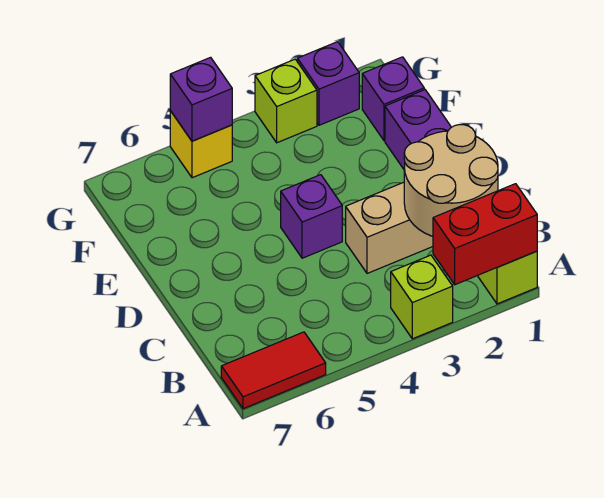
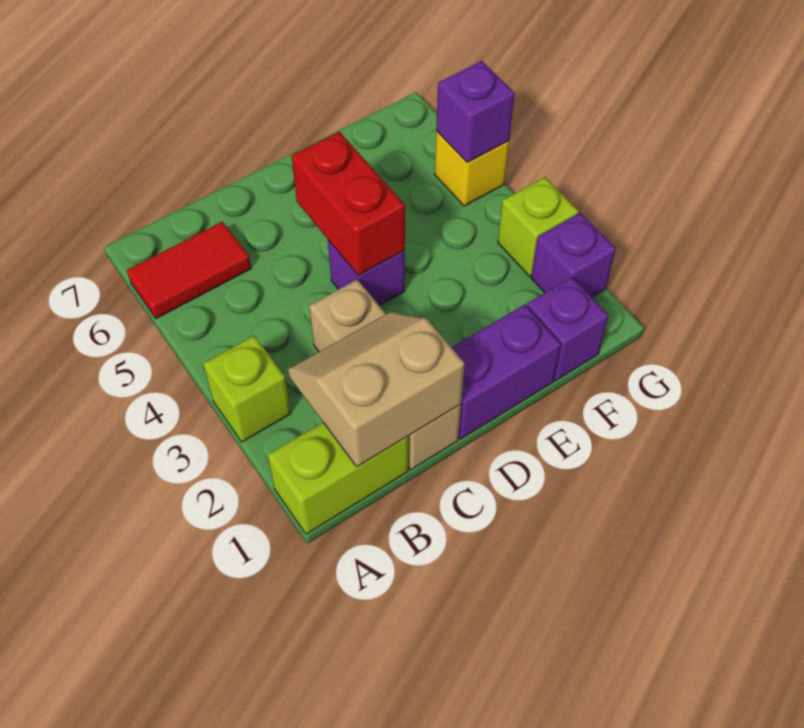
red brick A1:A2 level 2 -> red brick D4:D5 level 2
red tile A6:A7 level 1 -> red tile A6:B6 level 1
tan round brick B1:C2 level 2 -> tan slope B1:C2 level 2 top 1

